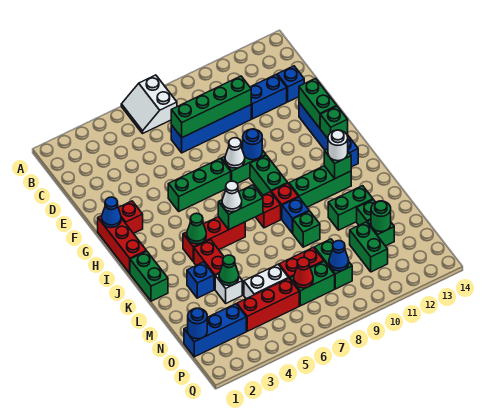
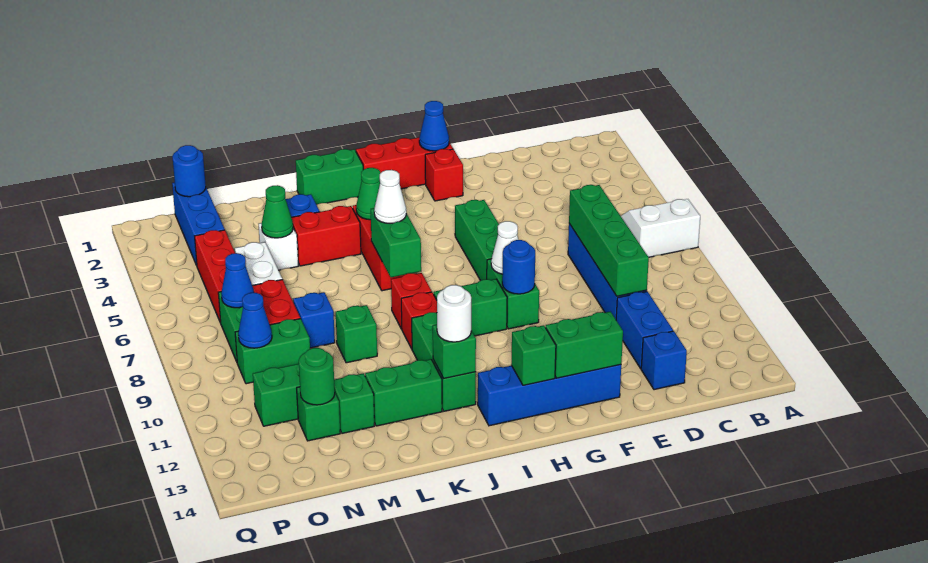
blue brick K9 level 1 -> blue brick M8 level 1
green brick L11:L12 level 1 -> green brick K12:L12 level 1
red cone O7 level 2 -> blue cone O7 level 2

